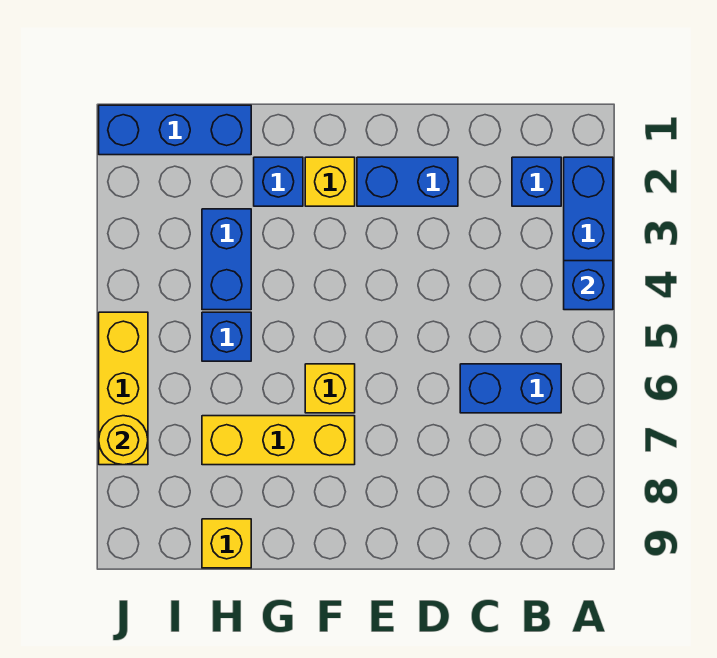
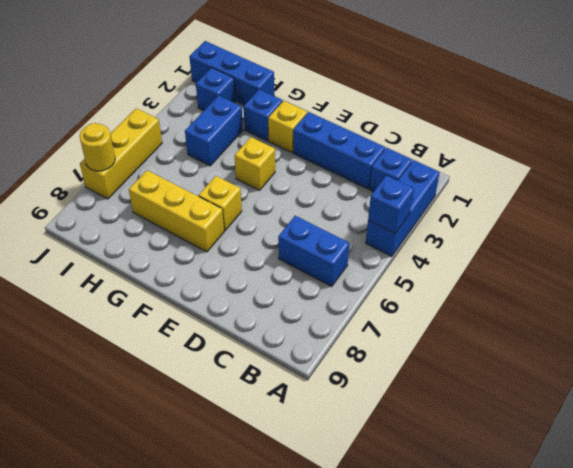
blue brick D2:E2 level 1 -> blue brick C2:E2 level 1
blue brick H5 level 1 -> blue brick I2 level 1
yellow brick H9 level 1 -> yellow brick F4 level 1

